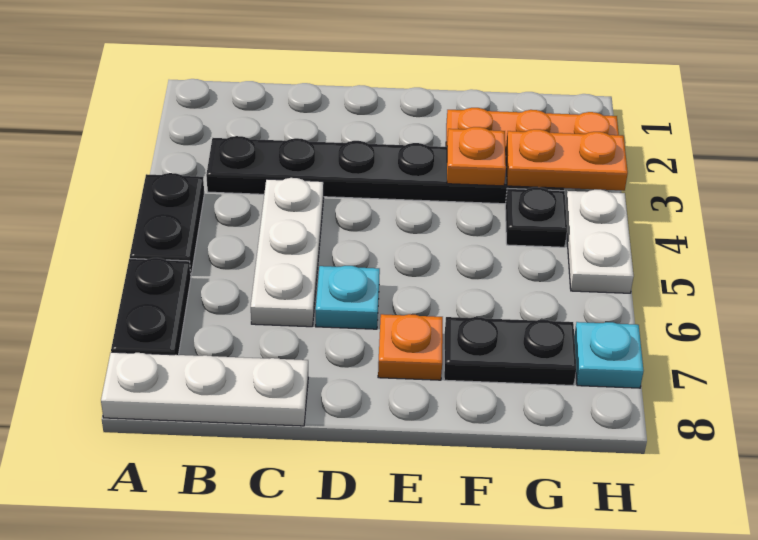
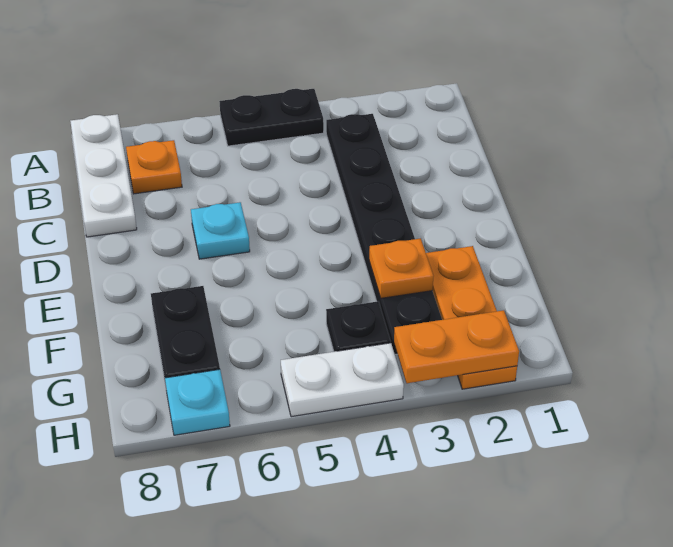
black plate A6:A7 level 1 -> none
white plate C4:C6 level 1 -> none
orange plate E7 level 1 -> orange plate B7 level 1
orange plate G3:H3 level 2 -> orange plate H2:H3 level 2

